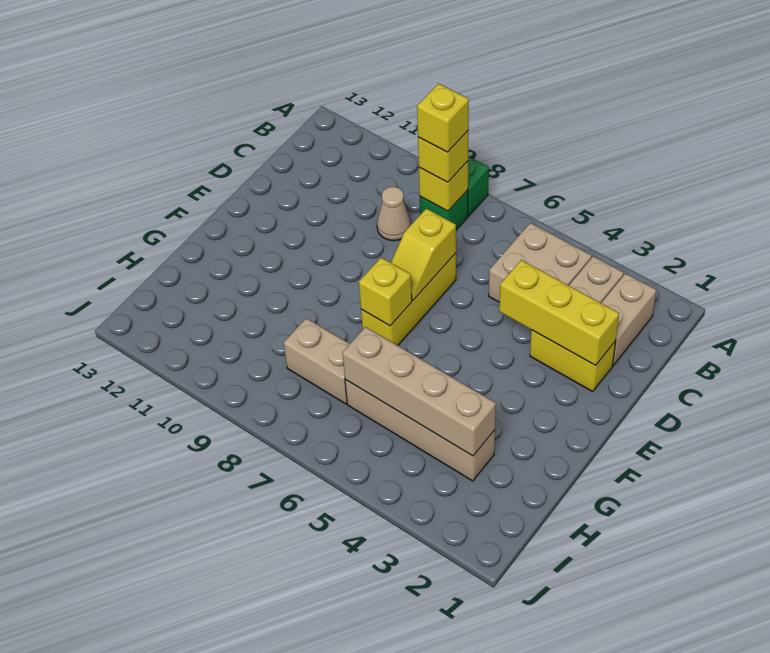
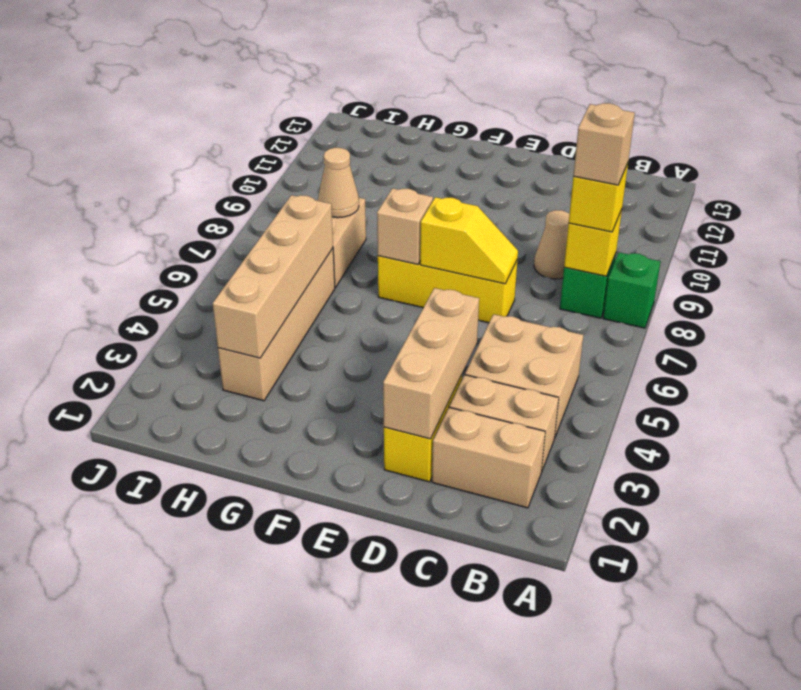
yellow brick B8 level 4 -> tan brick B8 level 4
yellow brick D2:D4 level 2 -> tan brick D2:D4 level 2
yellow slope D7:E7 level 2 top D -> yellow slope D7:E7 level 2 top E
yellow brick F7 level 2 -> tan brick F7 level 2
none -> tan cone H8 level 2

